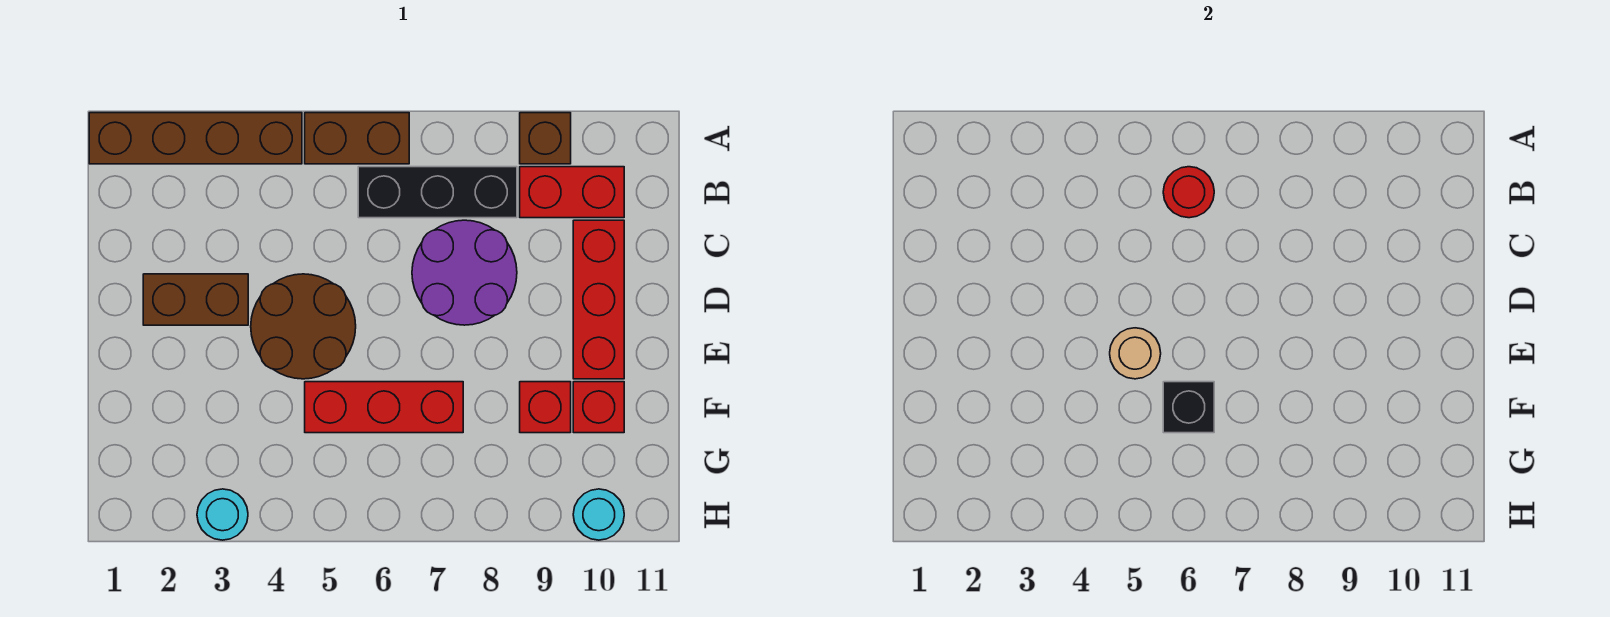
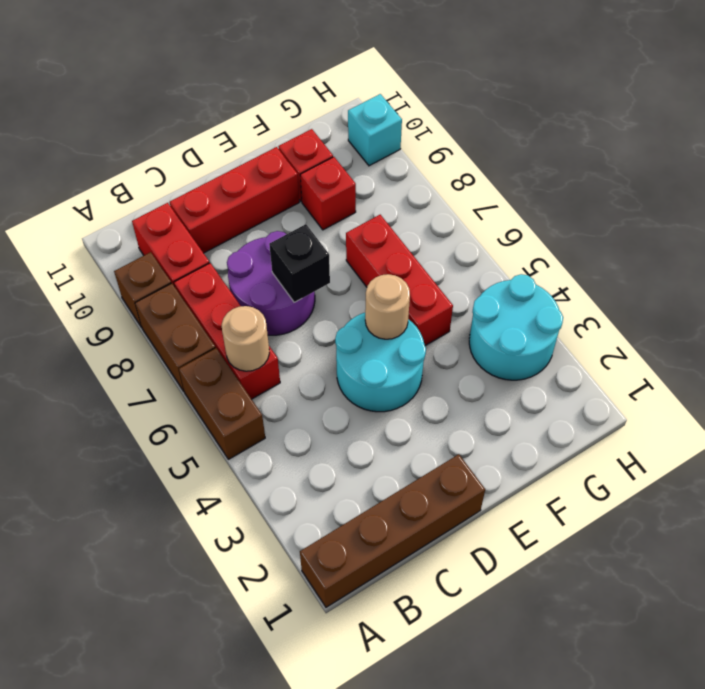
brown brick A1:A4 level 1 -> brown brick A1:D1 level 1
black brick B6:B8 level 1 -> red brick B6:B8 level 1
red round brick B6 level 2 -> tan round brick B6 level 2
brown brick D2:D3 level 1 -> brown brick A7:A8 level 1
brown round brick D4:E5 level 1 -> cyan round brick D4:E5 level 1
black brick F6 level 2 -> black brick D7 level 2
cyan round brick H3 level 1 -> cyan round brick G3:H4 level 1
cyan round brick H10 level 1 -> cyan brick H10 level 1

